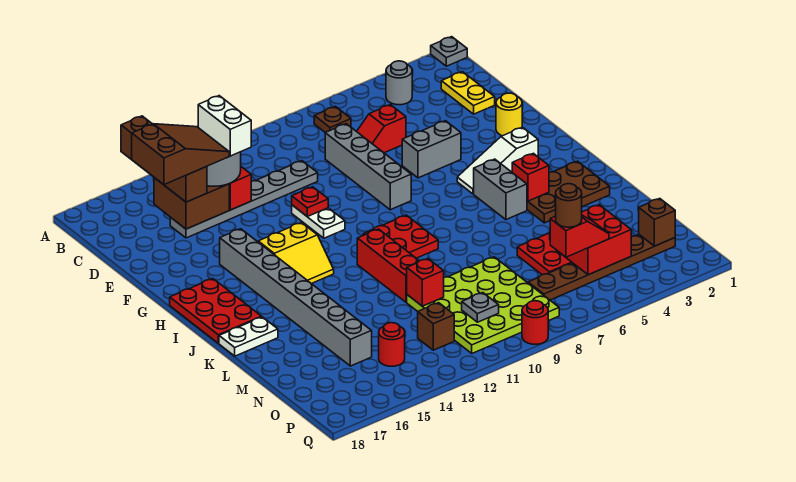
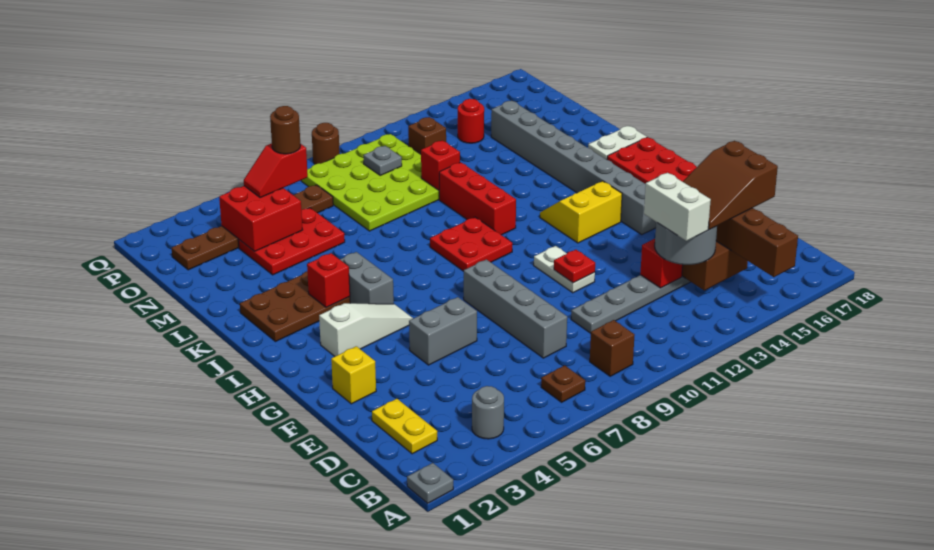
red slope D6:D7 level 1 top 6 -> none
yellow round brick F2 level 1 -> yellow brick F2 level 1
brown brick O2 level 2 -> brown brick B9 level 1
red round brick Q9 level 1 -> brown round brick Q9 level 1

